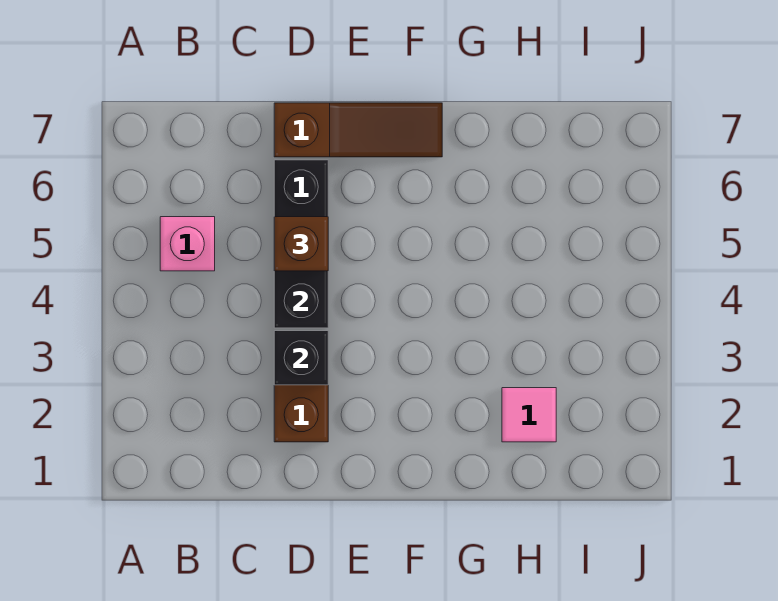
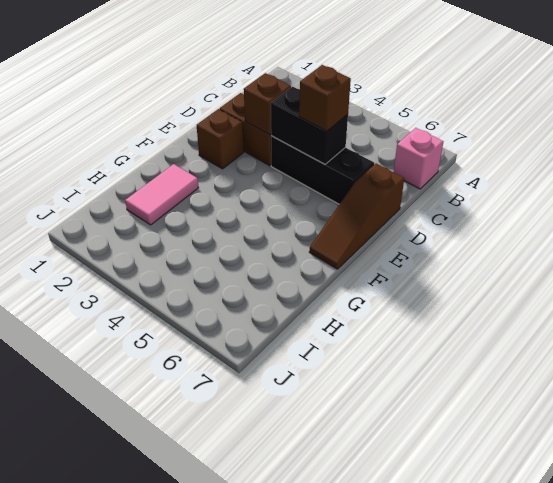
pink brick B5 level 1 -> pink brick B7 level 1
black brick D3 level 2 -> brown brick D3 level 2
none -> brown brick E2 level 1
pink tile H2 level 1 -> pink tile G2:H2 level 1

